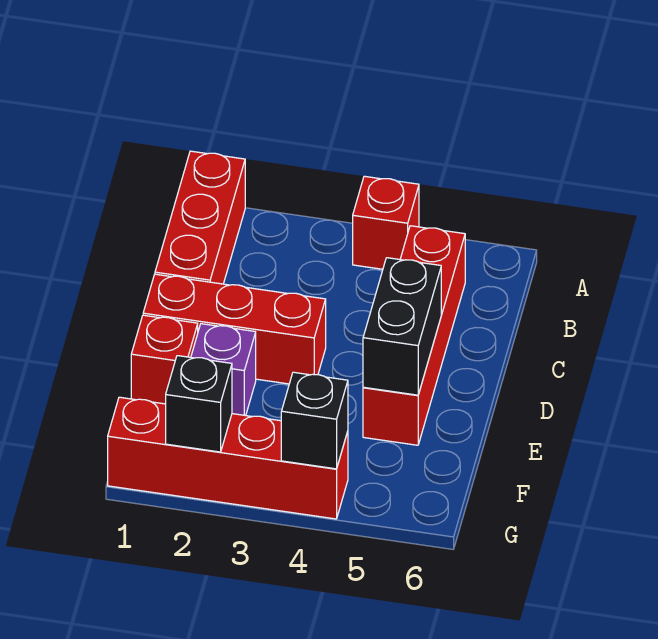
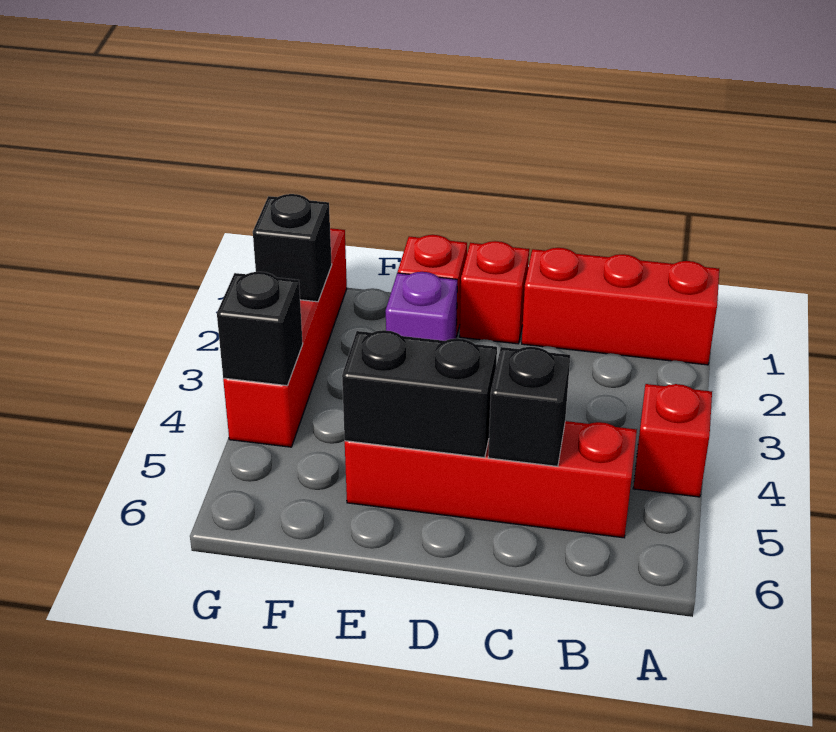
none -> black brick C5 level 2
red brick D1:D3 level 1 -> red brick D1 level 1

